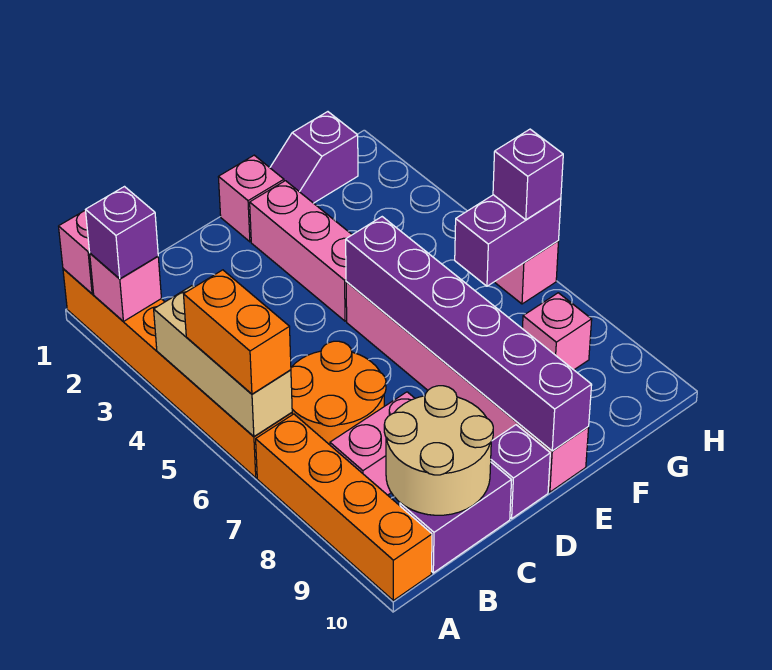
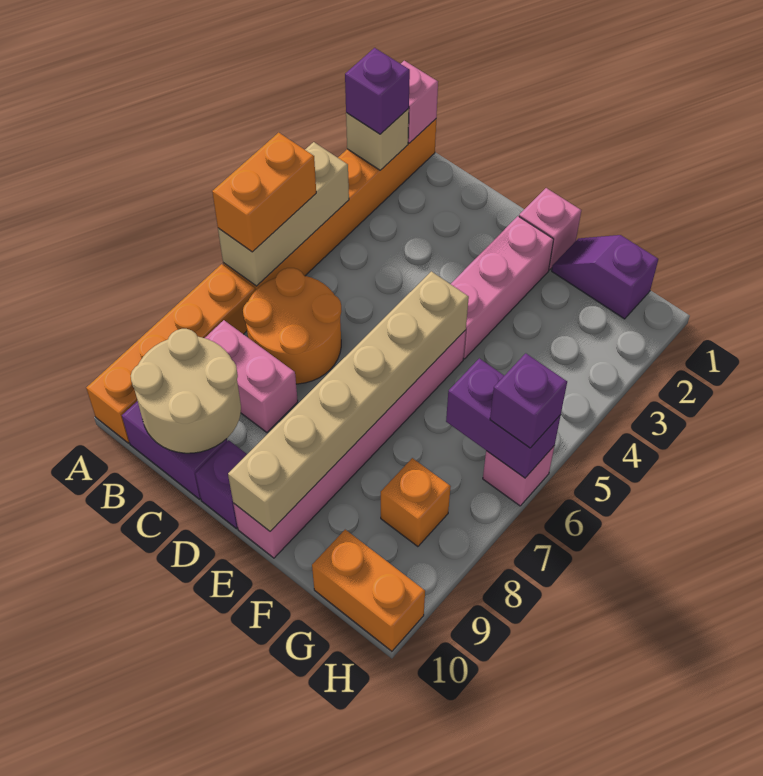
pink brick A2 level 2 -> tan brick A2 level 2
purple brick E5:E10 level 2 -> tan brick E5:E10 level 2
pink brick G8 level 1 -> orange brick G8 level 1
none -> orange brick G10:H10 level 1

